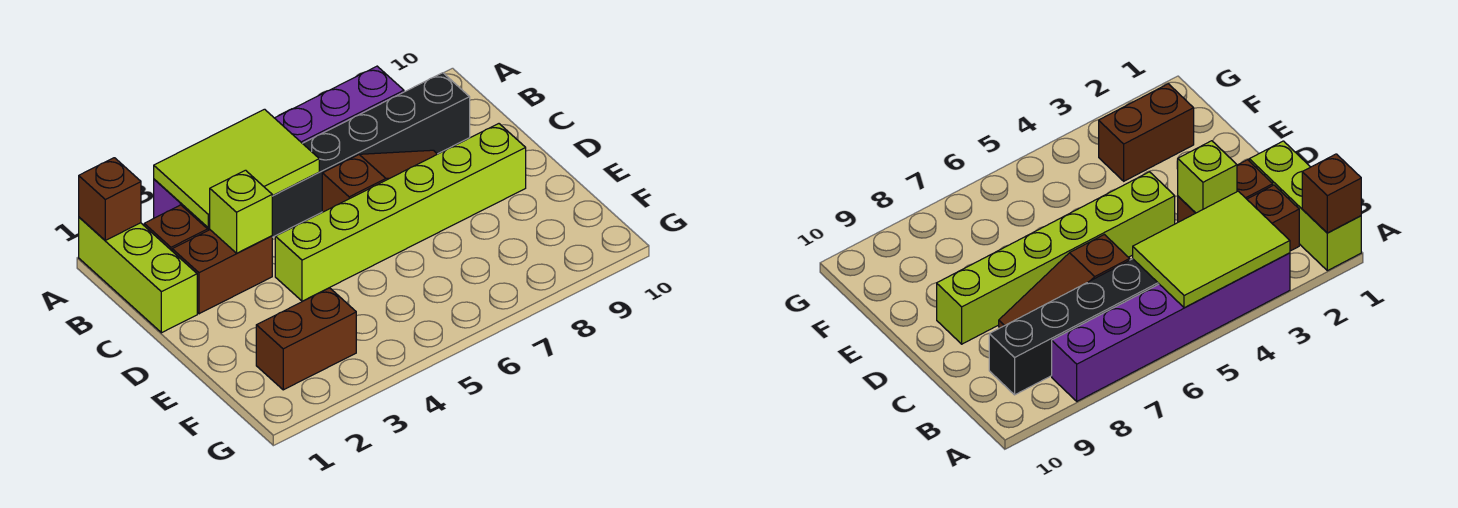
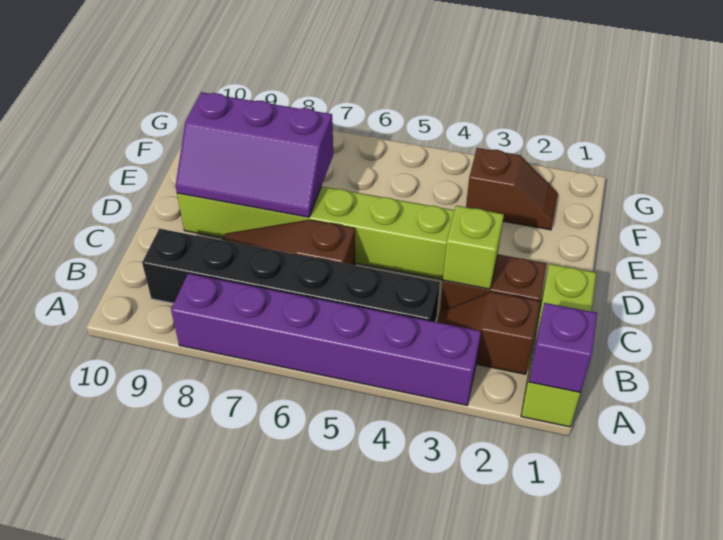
brown brick A1 level 2 -> purple brick A1 level 2
lime tile A3:B5 level 2 -> none
none -> purple slope D7:E9 level 2 top E
brown brick F2:F3 level 1 -> brown slope F2:F3 level 1 top 3

